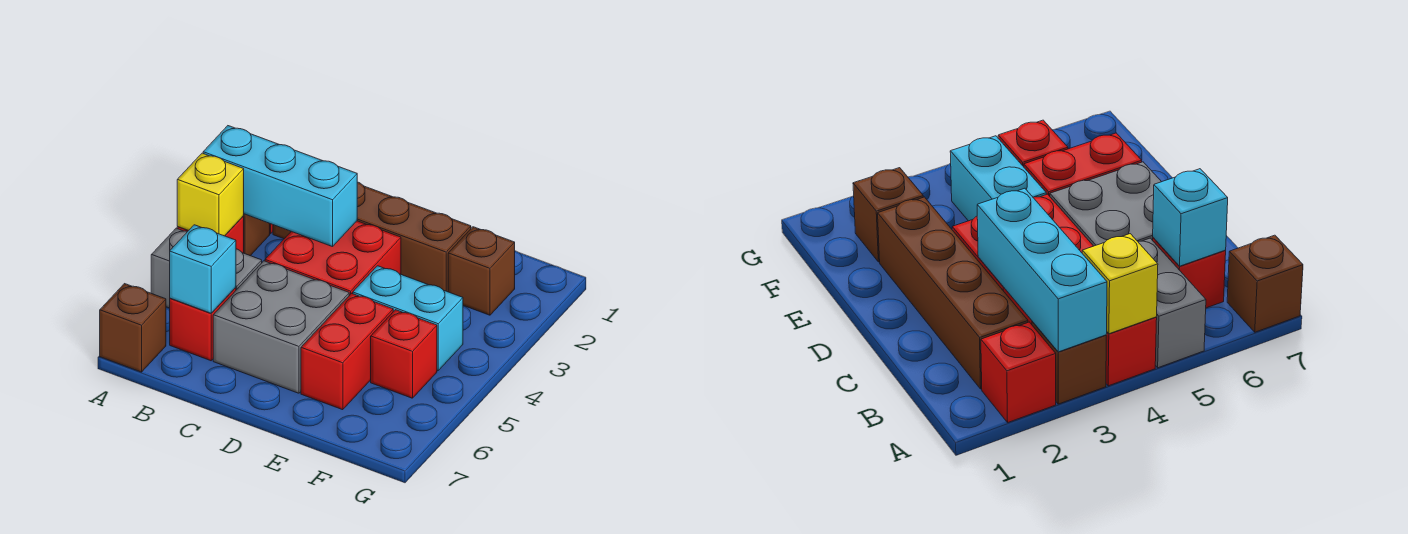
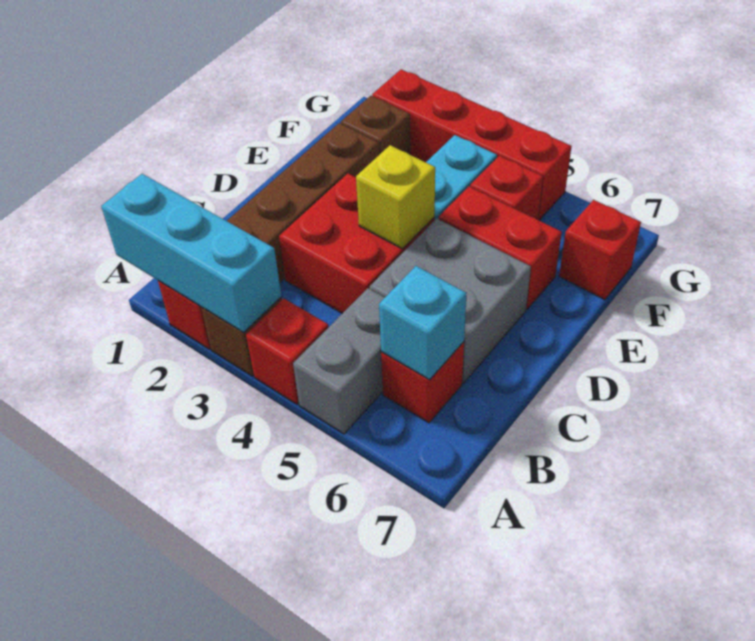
cyan brick A3:C3 level 2 -> cyan brick A1:A3 level 2
yellow brick A4 level 2 -> yellow brick D4 level 2
brown brick A7 level 1 -> none
none -> red brick F7 level 1
none -> red brick G2:G5 level 1

